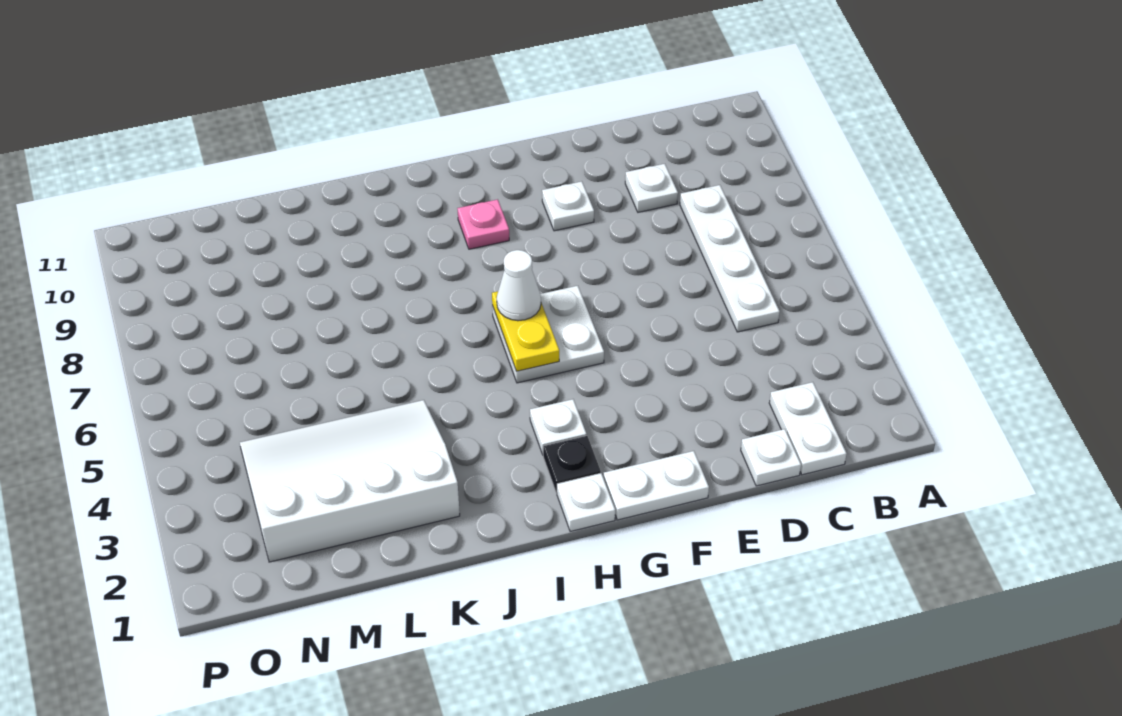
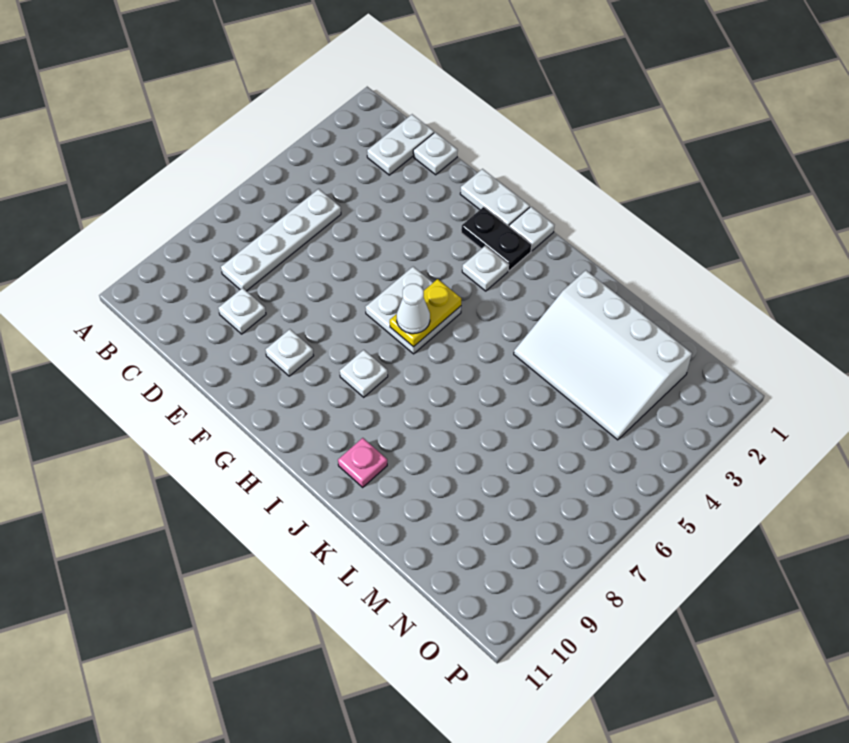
black plate H2 level 1 -> black plate G2:H2 level 1
none -> white plate H8 level 1
pink plate H9 level 1 -> pink plate J10 level 1

